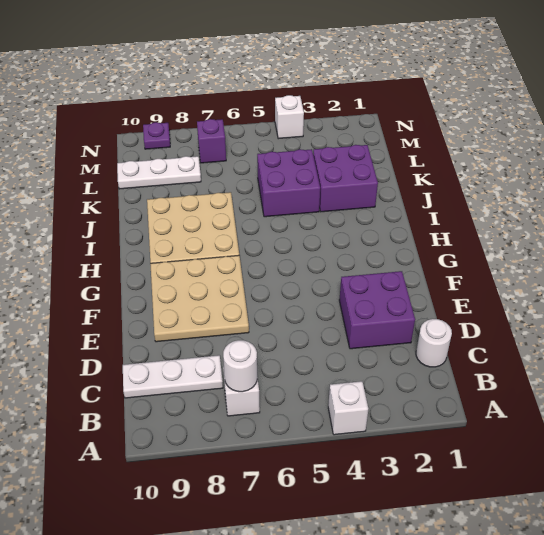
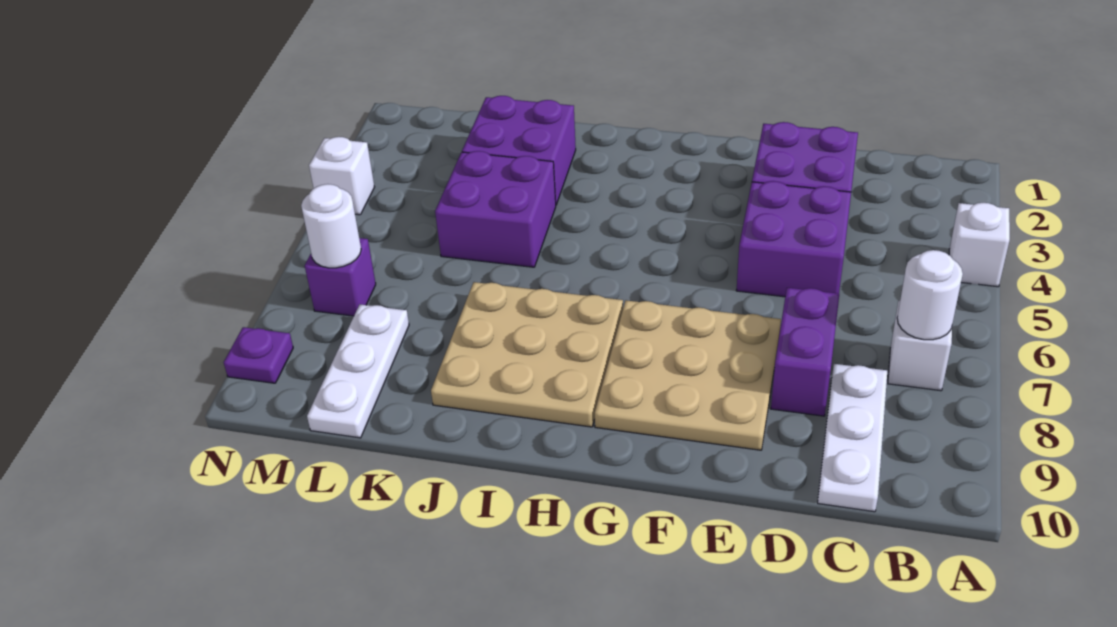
white round brick C1 level 1 -> white round brick M7 level 2
none -> purple brick D4:E5 level 1
none -> purple brick D7:D8 level 1

